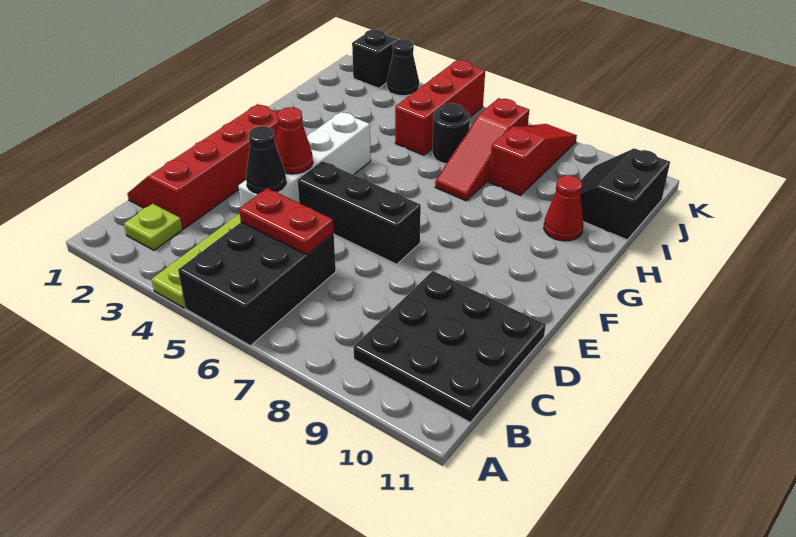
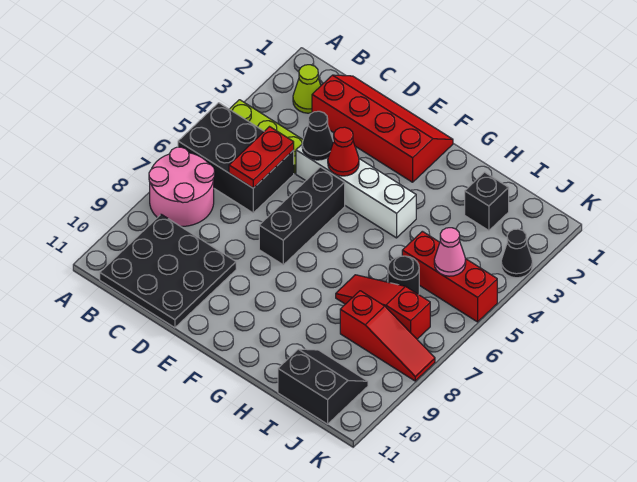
none -> pink round brick A7:B8 level 1
lime plate B2 level 1 -> lime cone B2 level 1
red cone H10 level 1 -> none
none -> pink cone J5 level 2
black brick K2 level 1 -> black brick I2 level 1

